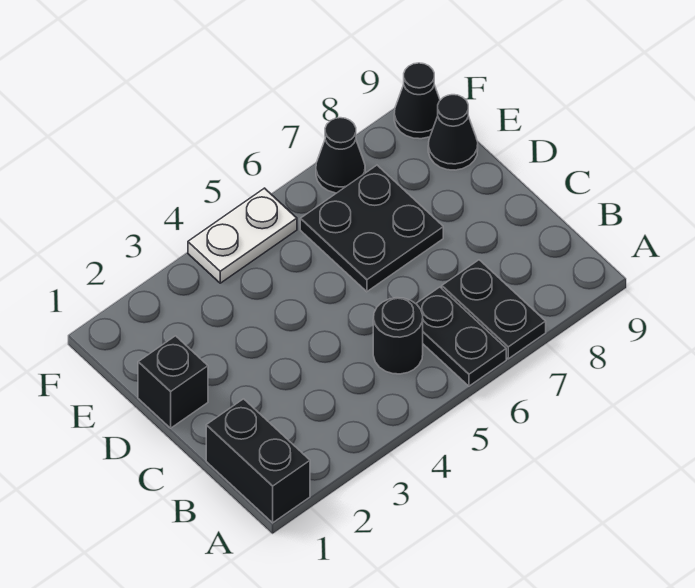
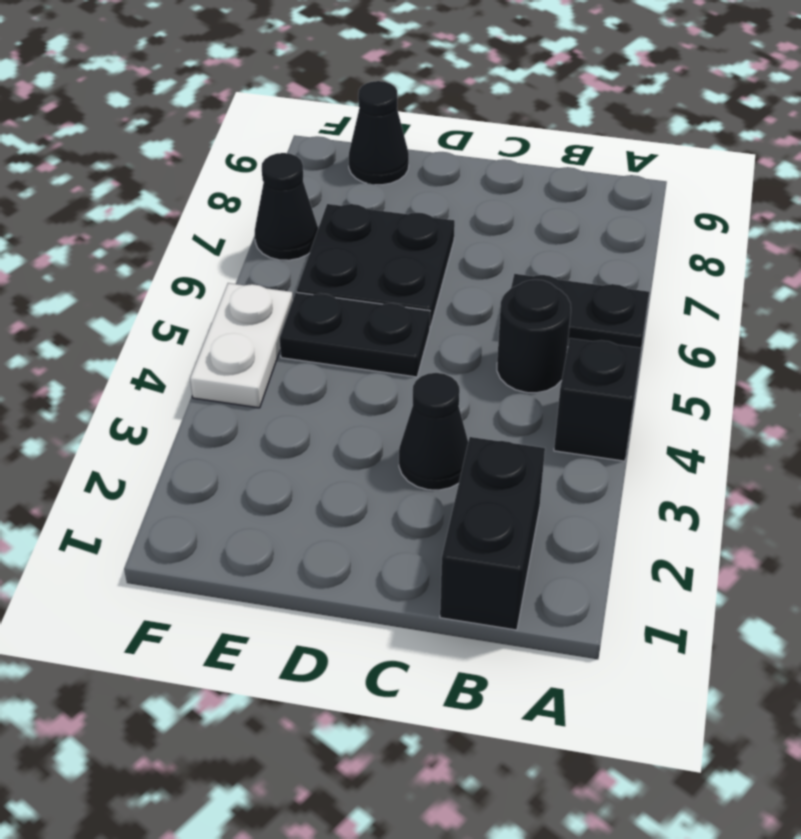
black brick A1:B1 level 1 -> black brick B1:B2 level 1
black plate A7:B7 level 1 -> black plate D5:E5 level 1
black brick D1 level 1 -> black brick A4 level 1
black cone F9 level 1 -> black cone C3 level 1

